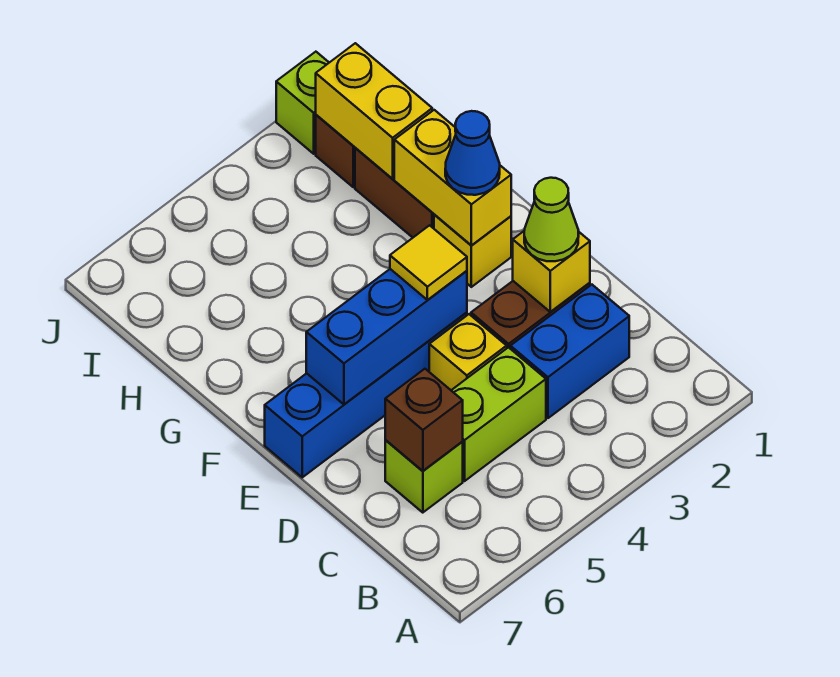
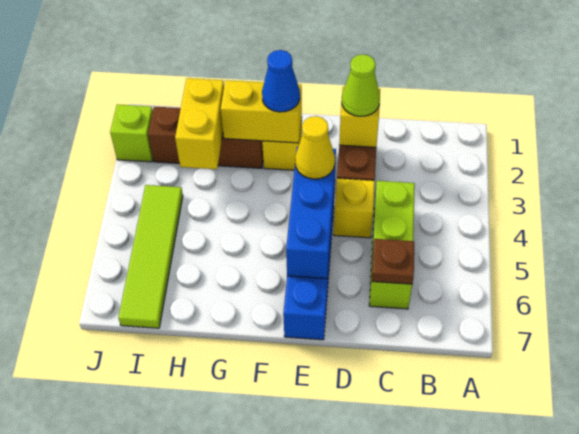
blue brick C2:C3 level 1 -> none
brown brick C6 level 2 -> brown plate C6 level 2
yellow tile E4 level 3 -> yellow cone E4 level 3
yellow brick H2:I2 level 2 -> yellow brick H2:H3 level 2
none -> lime tile I4:I7 level 1

